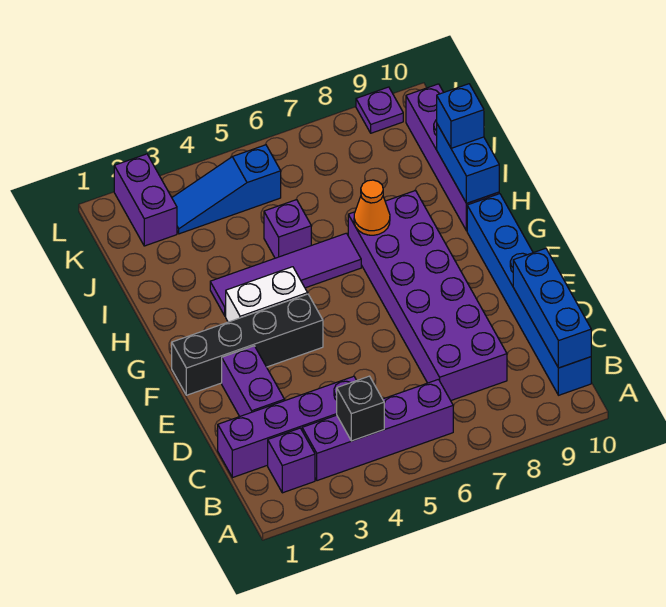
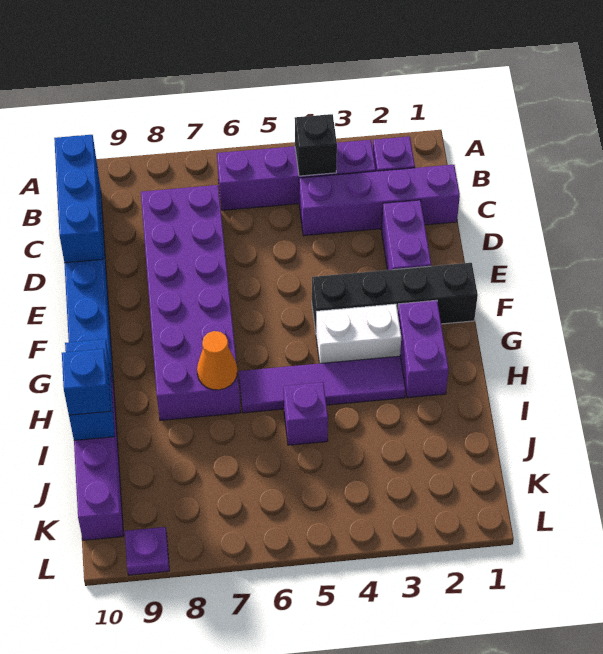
purple brick K2:L2 level 1 -> purple brick G2:H2 level 1
blue slope K3:K5 level 1 top 5 -> none

